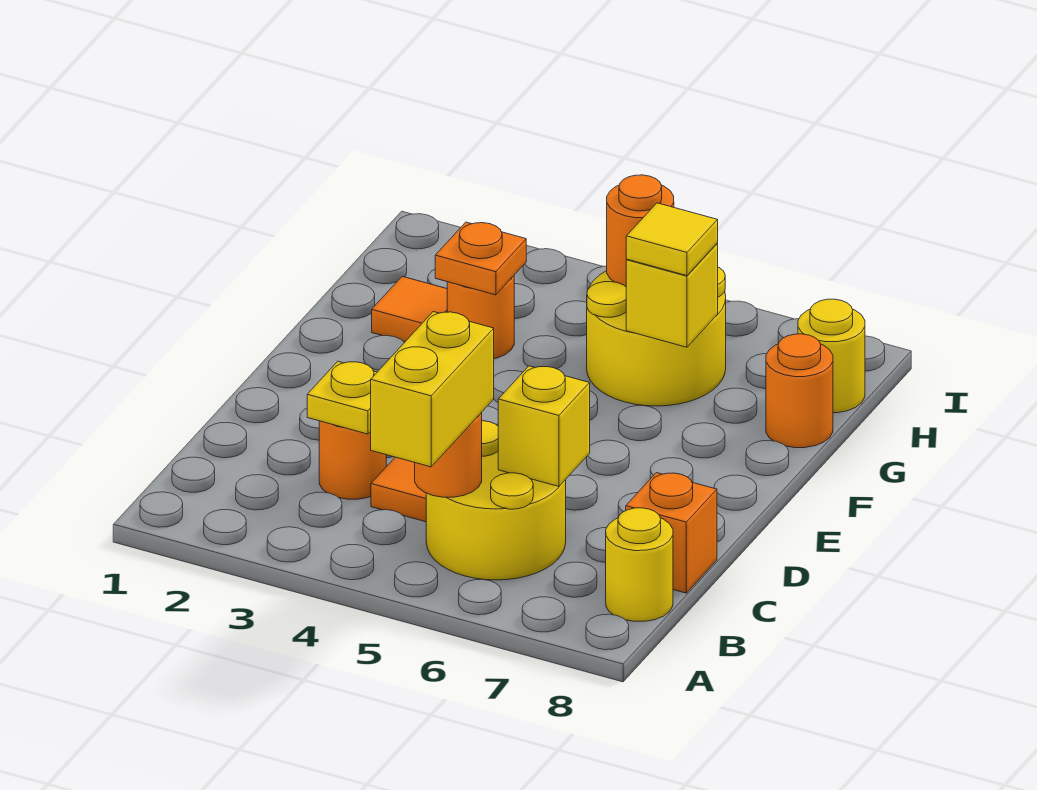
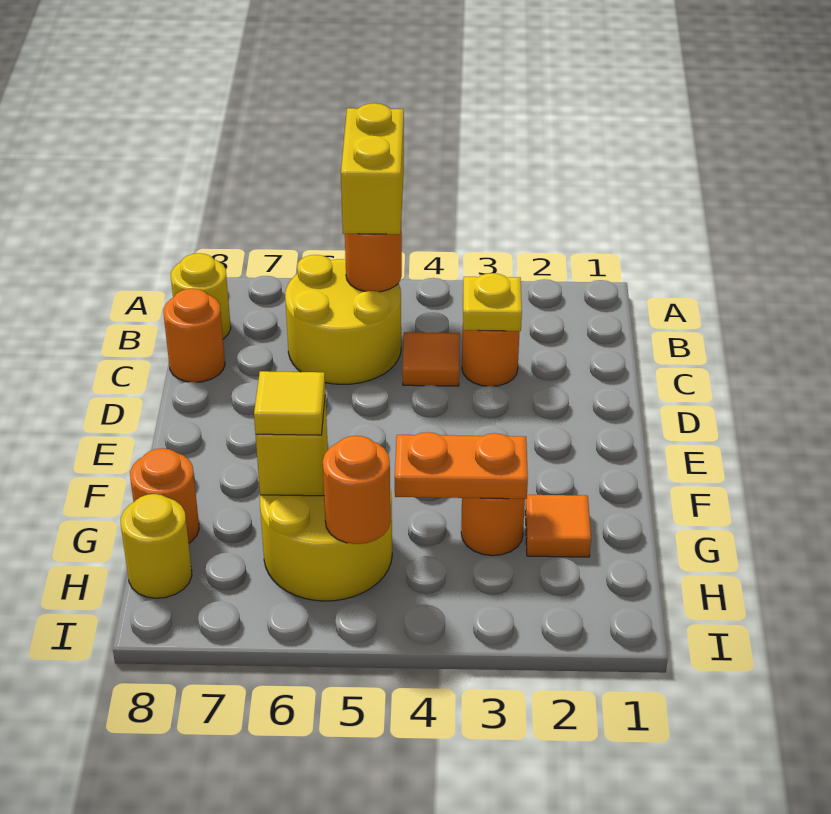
yellow brick C6 level 2 -> none
orange brick C8 level 1 -> orange round brick C8 level 1
orange plate G3 level 2 -> orange plate G3:G4 level 2

